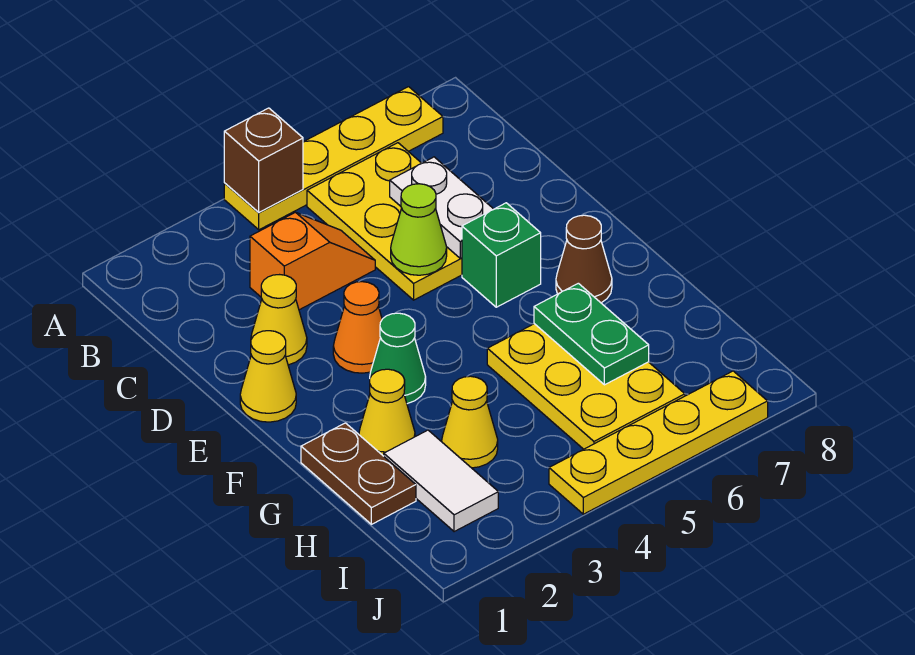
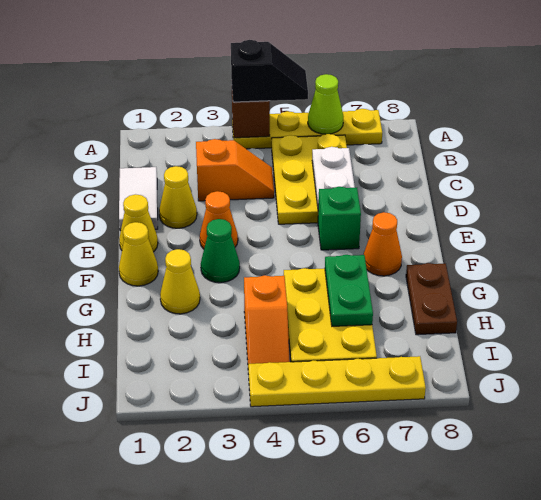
none -> black slope A4:A5 level 3 top 4
lime cone D5 level 2 -> lime cone A6 level 2
brown cone F7 level 1 -> orange cone F7 level 1
brown plate G1:H1 level 1 -> brown plate G8:H8 level 1
white tile H2:I2 level 1 -> white tile C1:D1 level 1
yellow cone H3 level 1 -> yellow cone F1 level 1
none -> orange slope H4:I4 level 1 top H

